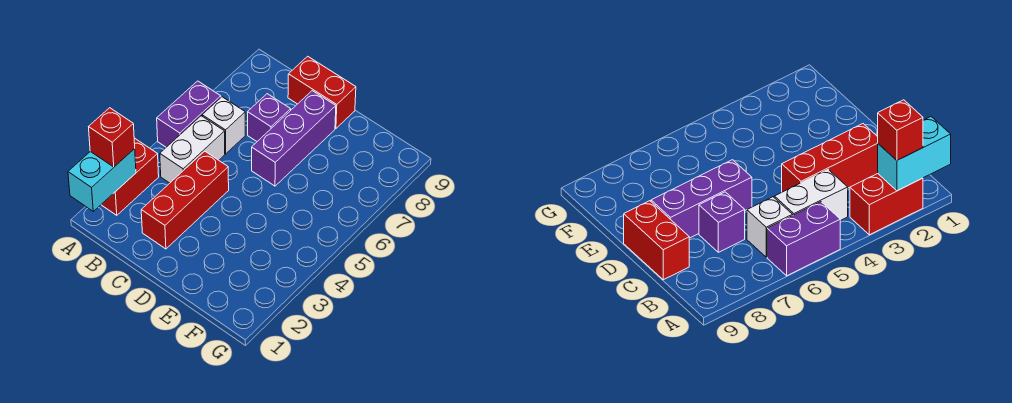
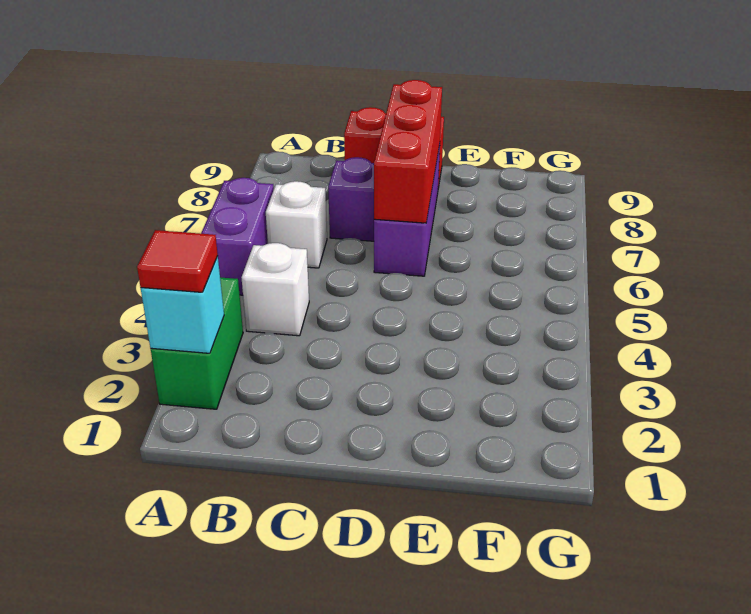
cyan brick A1:A2 level 2 -> cyan brick A2 level 2
red brick A2:A3 level 1 -> green brick A2:A3 level 1
red brick A2 level 3 -> red tile A2 level 3
white brick B4:B5 level 1 -> white brick B4 level 1
red brick C2:C4 level 1 -> red brick D6:D8 level 2

